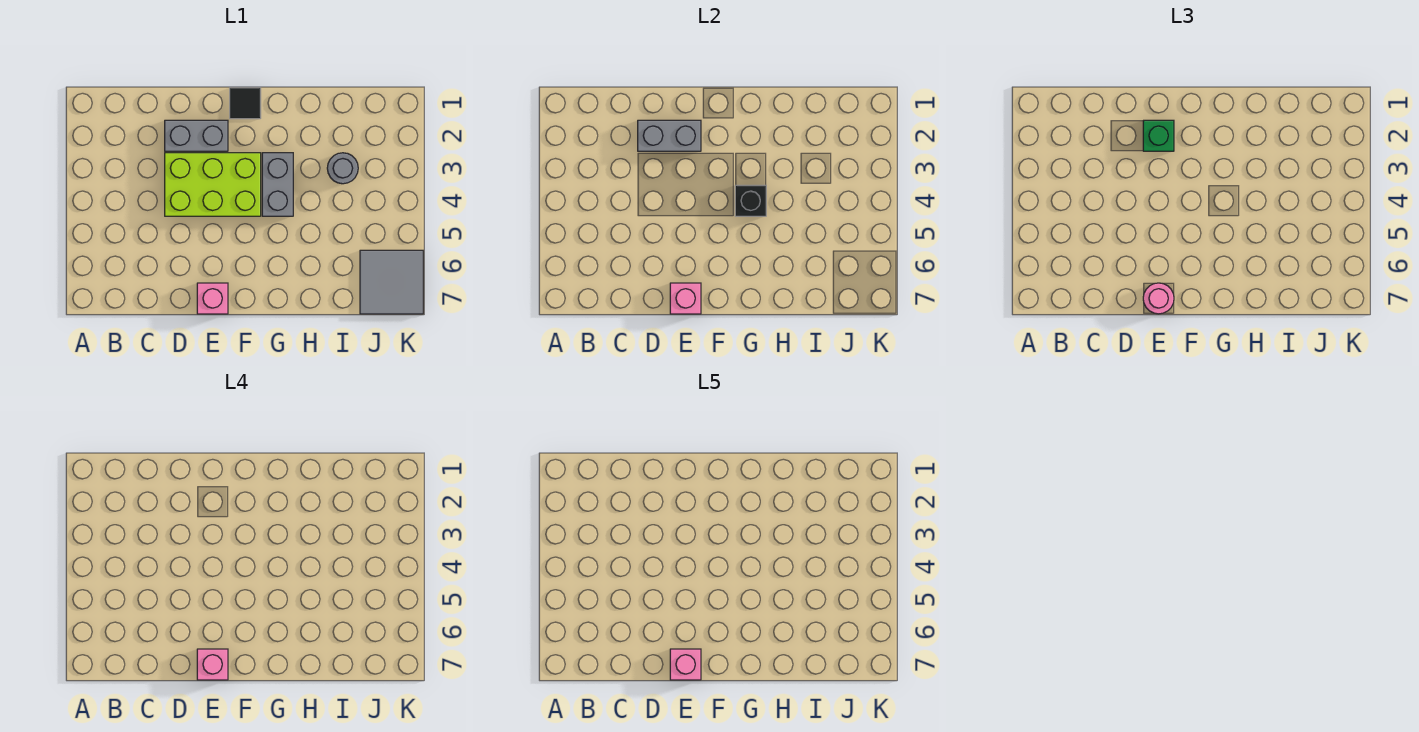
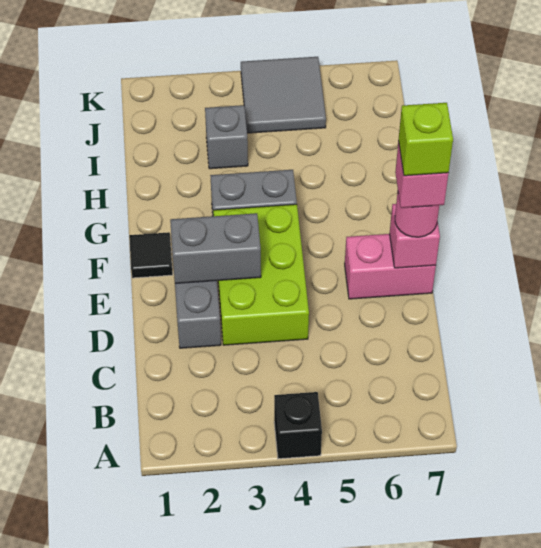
grey brick D2:E2 level 2 -> grey brick E2:E3 level 2
green brick E2 level 3 -> none
pink brick E7 level 1 -> pink brick E6:E7 level 1
pink brick E7 level 5 -> lime brick E7 level 5
black brick G4 level 2 -> black brick A4 level 1
grey round brick I3 level 1 -> grey brick I3 level 1
grey tile J6:K7 level 1 -> grey tile J4:K5 level 1

